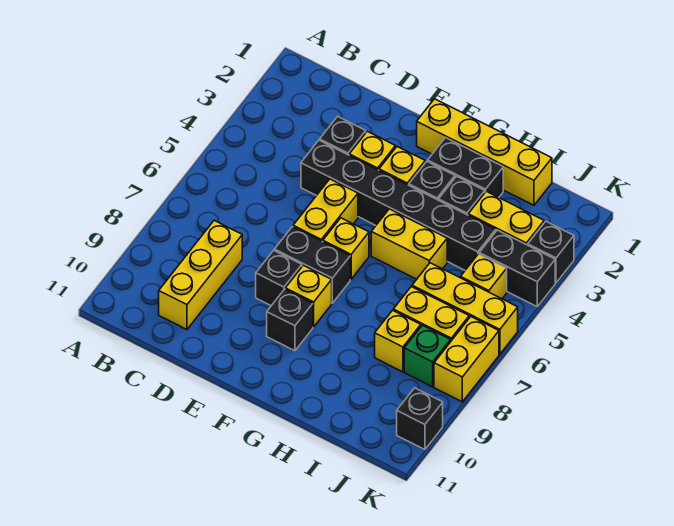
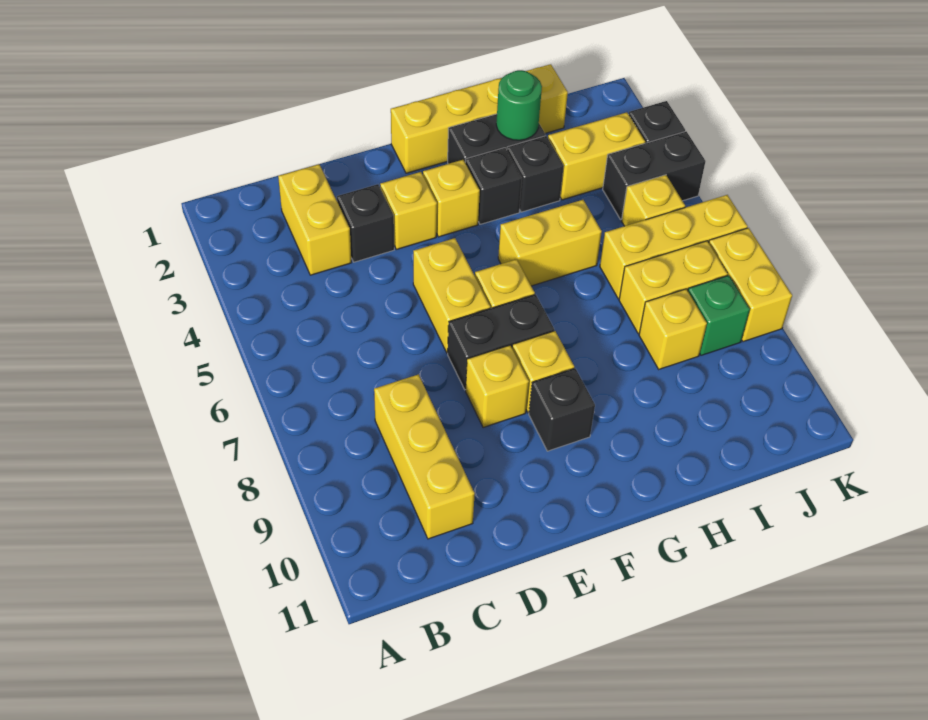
none -> yellow brick C2:C3 level 1
black brick D4:I4 level 1 -> none
black brick E8 level 1 -> yellow brick E8 level 1
none -> green round brick H2 level 2
black brick K10 level 1 -> none

